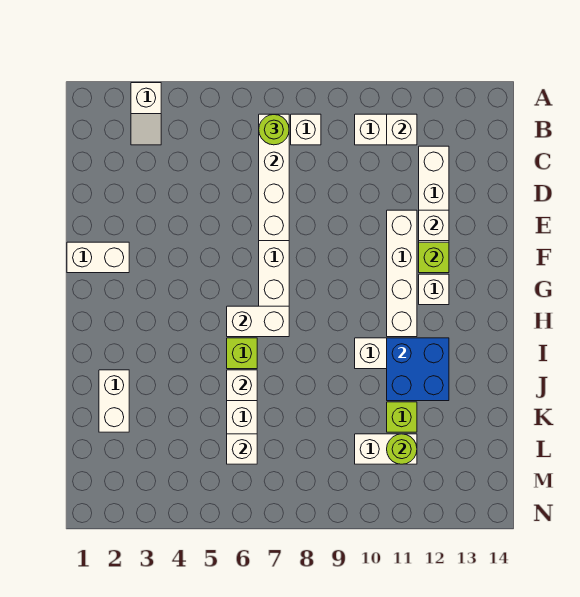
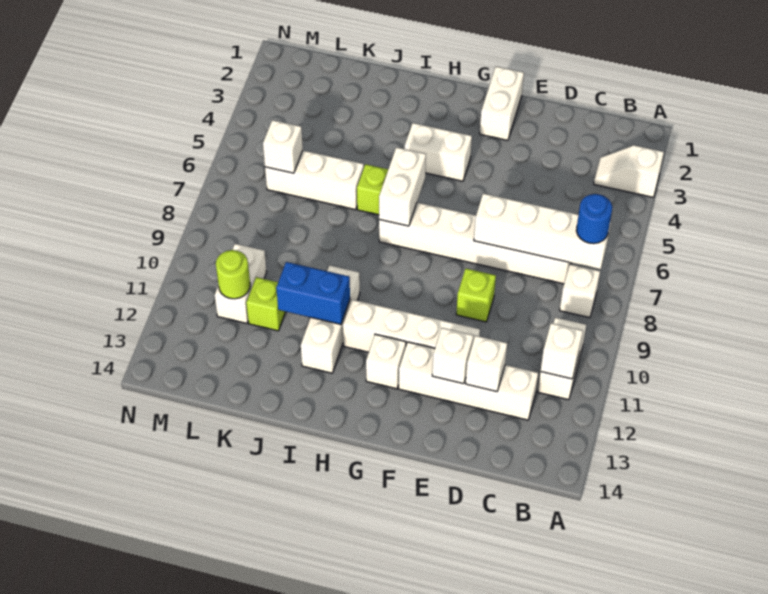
lime round brick B7 level 3 -> blue round brick B7 level 3
lime brick F12 level 2 -> lime brick E9 level 1
blue brick I11:J12 level 2 -> blue brick I11:J11 level 2
white brick J2:K2 level 1 -> white brick G4:H4 level 1
white brick J6 level 2 -> white brick D12 level 2

